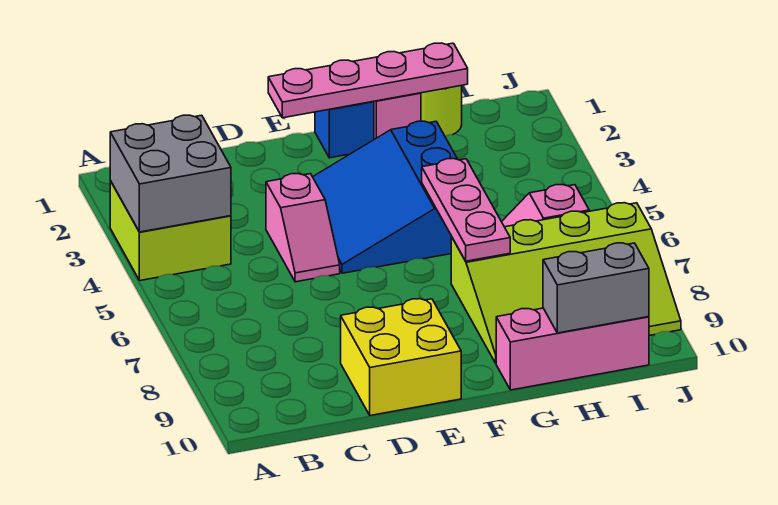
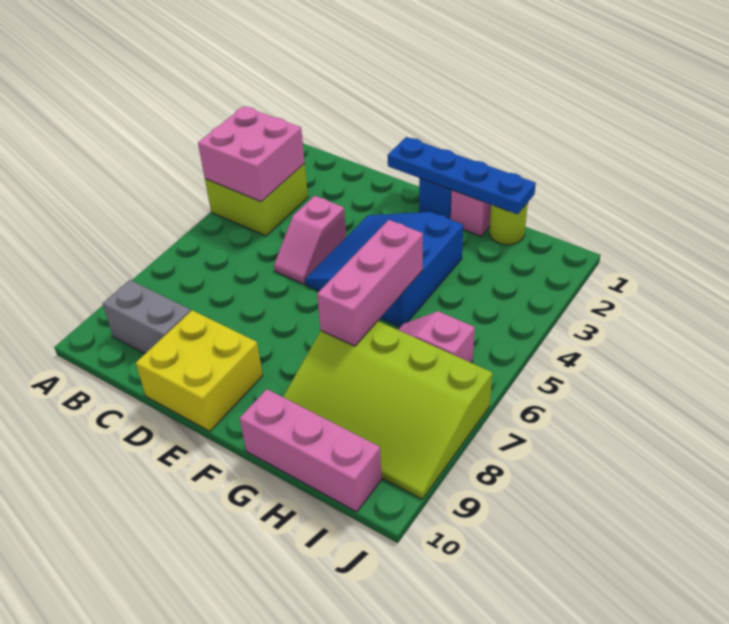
grey brick A3:B4 level 2 -> pink brick A3:B4 level 2
pink plate E1:H1 level 2 -> blue plate E1:H1 level 2
pink plate G5:G7 level 2 -> pink brick G5:G7 level 2
grey brick H10:I10 level 2 -> grey brick B9:C9 level 1

